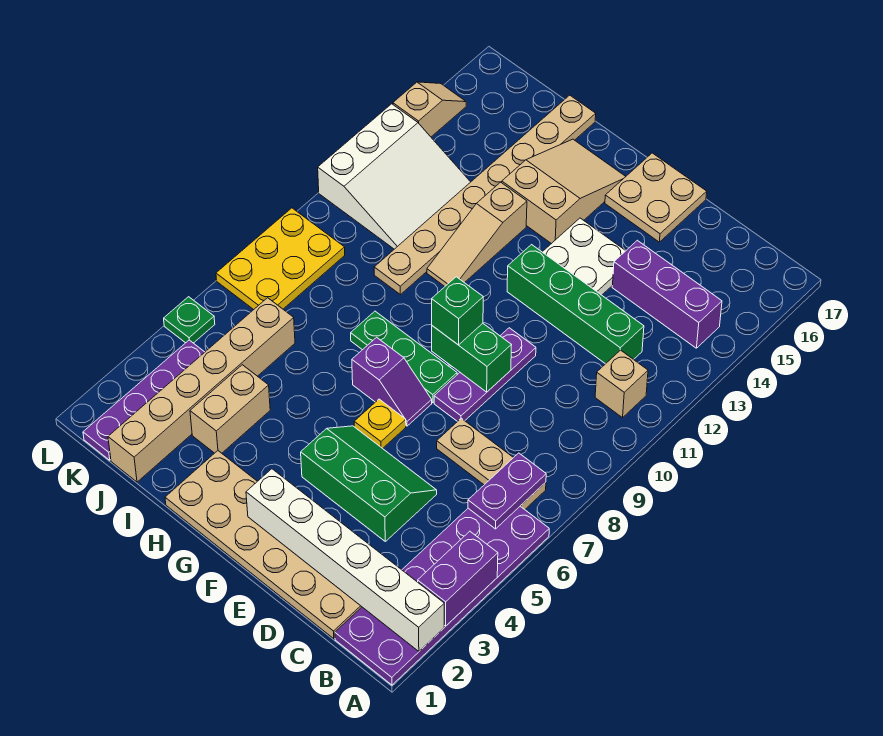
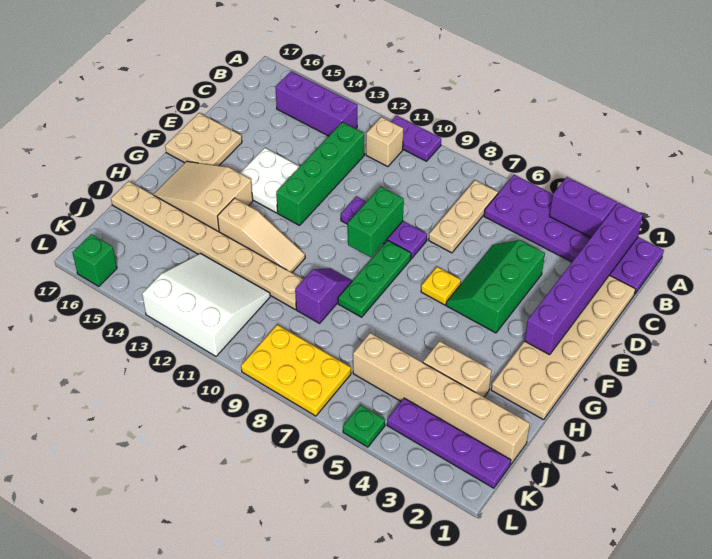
white brick A2:F2 level 2 -> purple brick A2:F2 level 2
purple plate B6:B7 level 2 -> purple plate A10:A11 level 1
purple brick B14:D14 level 1 -> purple brick B13:B15 level 1
purple slope F7:G7 level 1 top G -> purple slope H9:I9 level 1 top I
green brick F9 level 3 -> green brick L16 level 1
tan slope L14:L15 level 1 top 14 -> none

